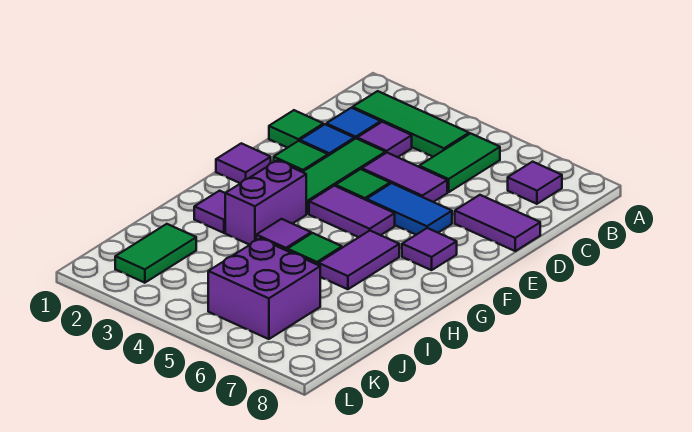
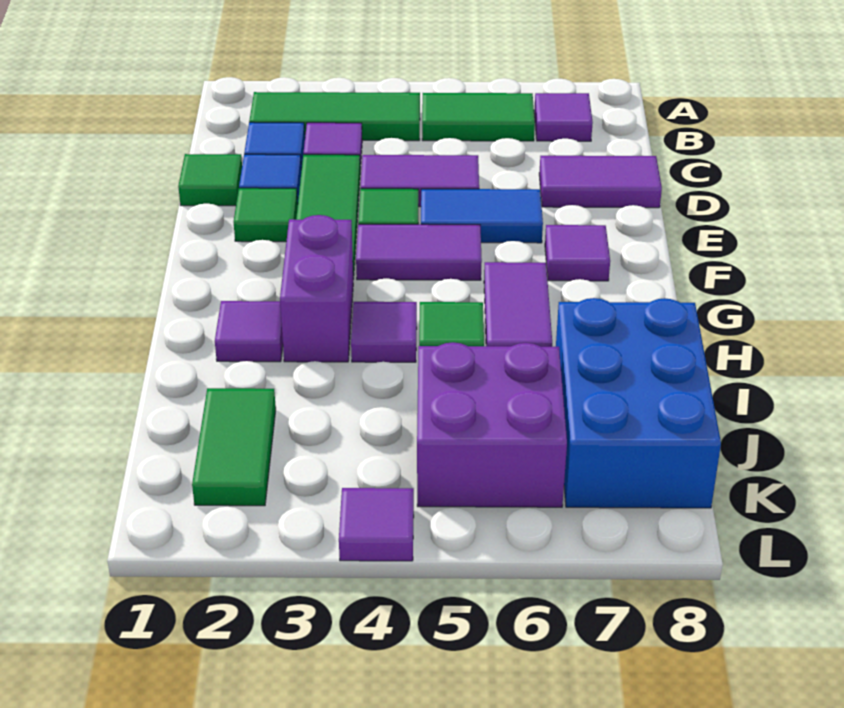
green tile B5:C5 level 1 -> green tile B5:B6 level 1
purple tile F1 level 1 -> purple tile L4 level 1
none -> blue brick I7:K8 level 1

